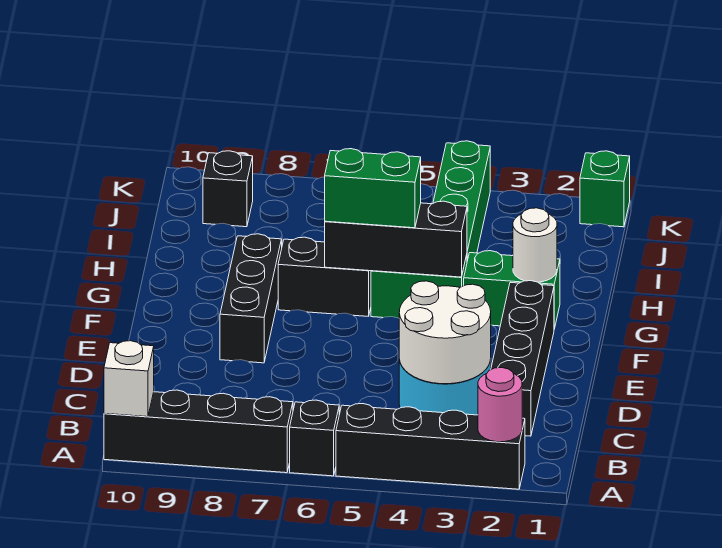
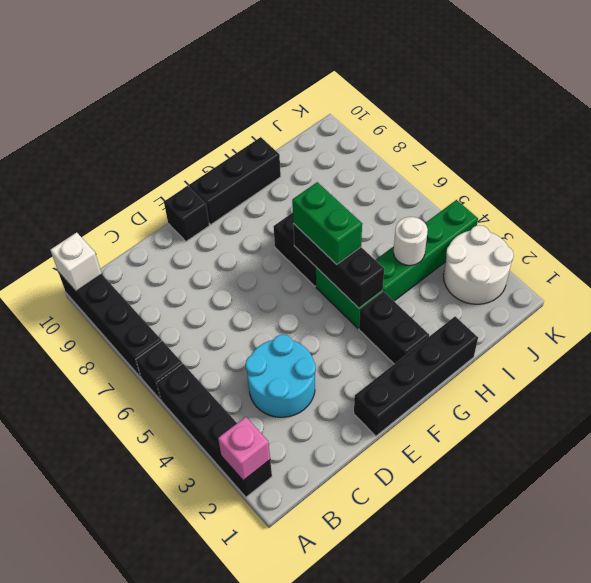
pink round brick A2 level 2 -> pink brick A2 level 2
black brick C2:F2 level 1 -> black brick E1:H1 level 1
white round brick C3:D4 level 2 -> white round brick J2:K3 level 1
black brick E8:G8 level 1 -> black brick F10:H10 level 1
green brick G2:G3 level 1 -> black brick G2:G3 level 1
white round brick G2 level 2 -> white round brick I4 level 2
black brick J9 level 1 -> black brick E10 level 1
green brick K1 level 1 -> none

